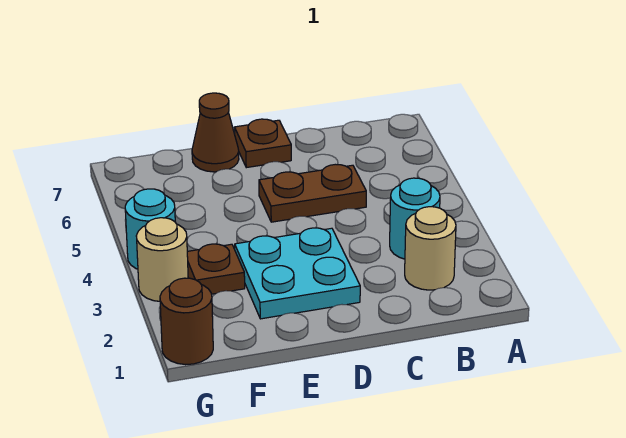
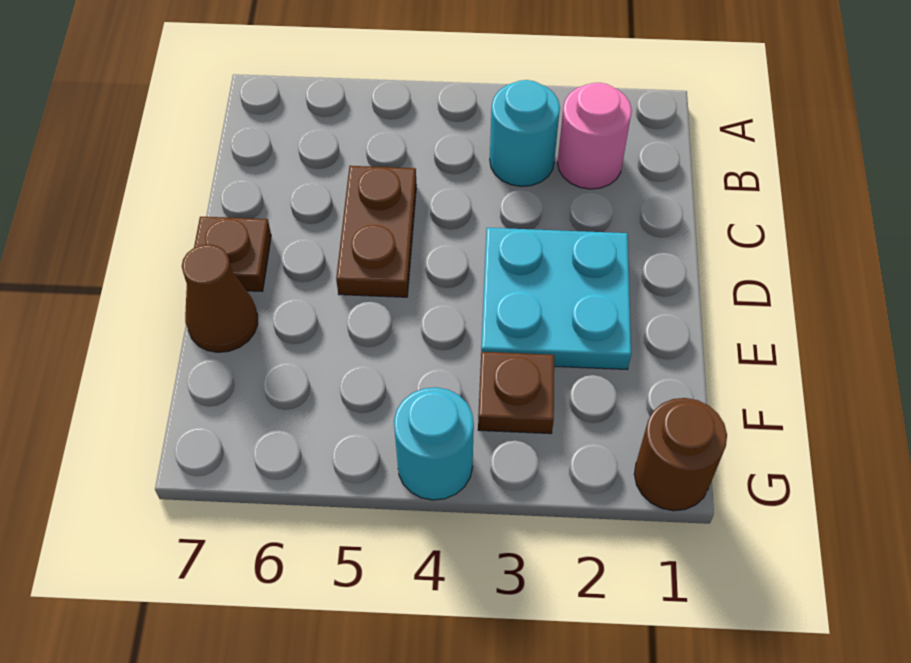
tan round brick B2 level 1 -> pink round brick B2 level 1
tan round brick G3 level 1 -> none

